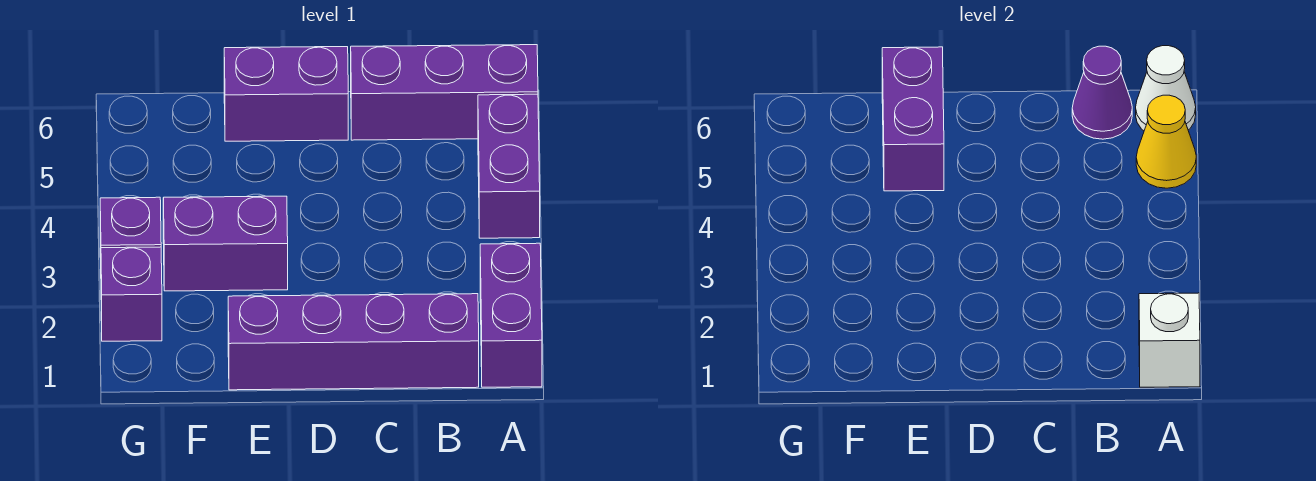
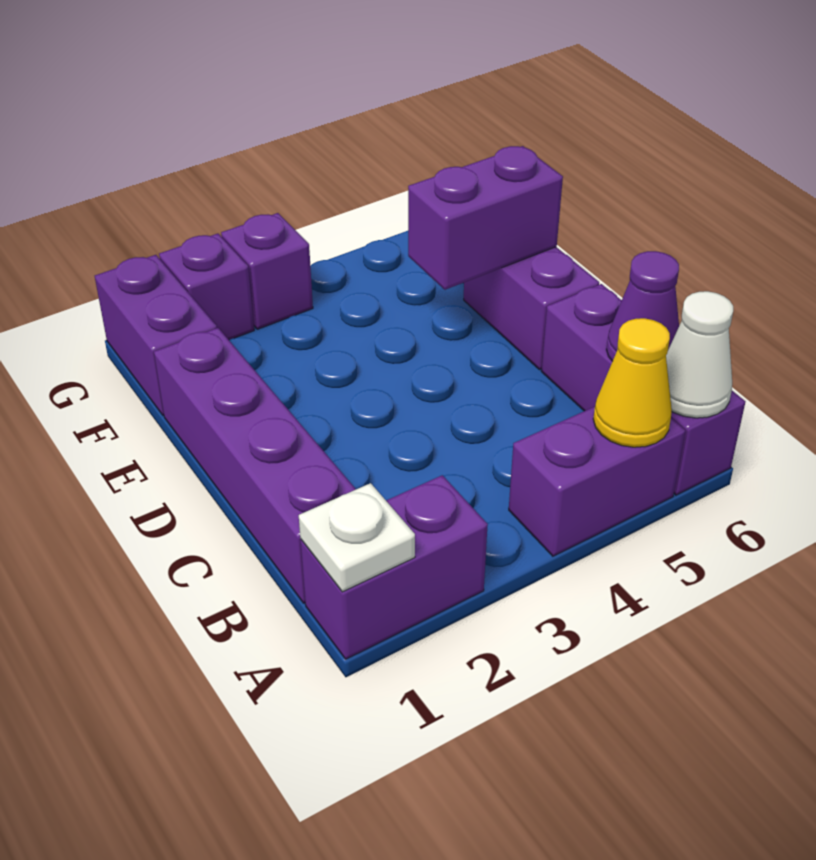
white brick A1 level 2 -> white plate A1 level 2
purple brick E3:F3 level 1 -> purple brick F1:G1 level 1

